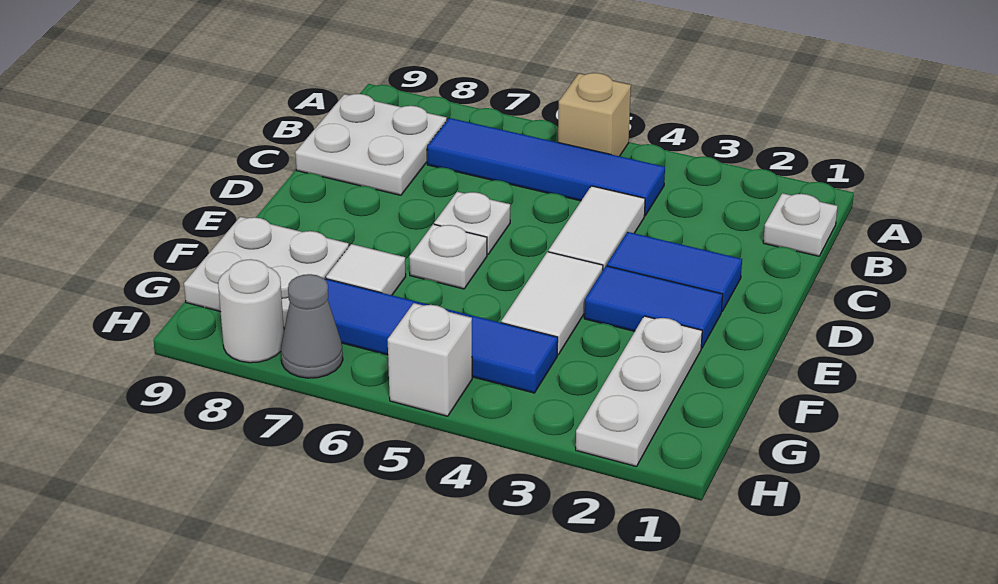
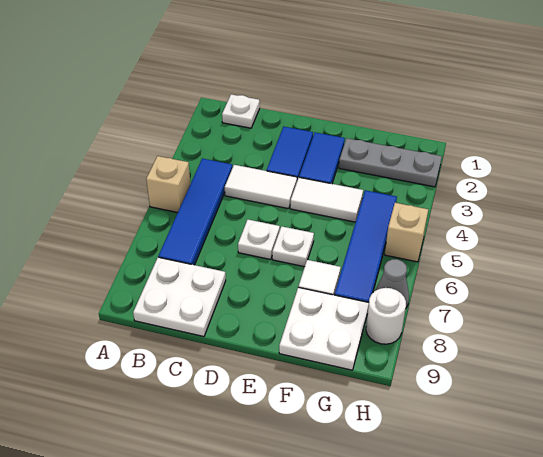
white plate F2:H2 level 1 -> grey plate F2:H2 level 1
white brick H5 level 1 -> tan brick H5 level 1

